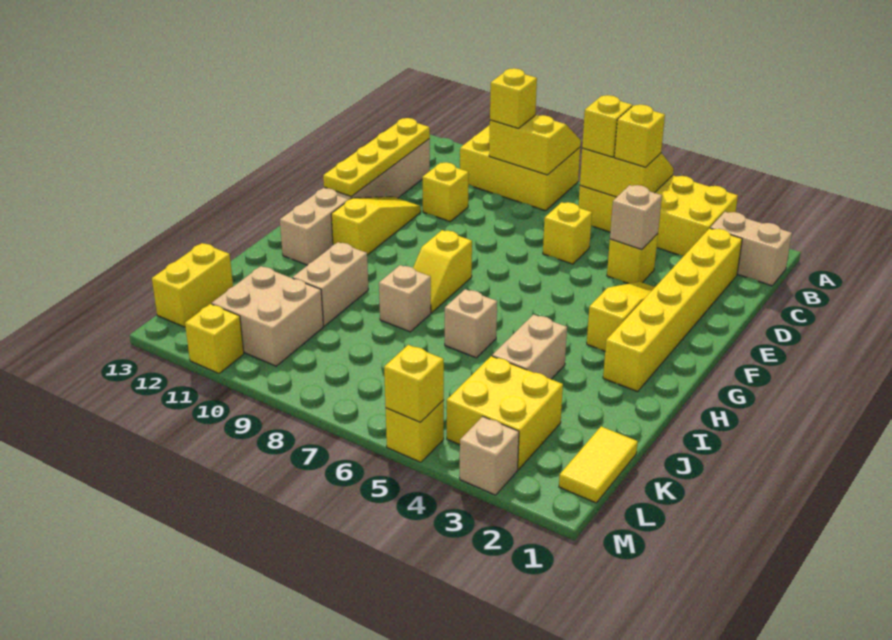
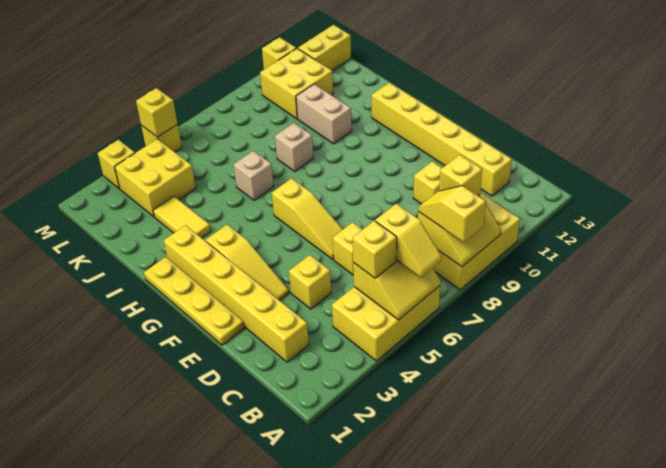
yellow brick A3:B6 level 1 -> yellow brick A4:B6 level 1
tan brick B1:B2 level 1 -> none
tan brick C12:H12 level 1 -> yellow brick C12:H12 level 1
yellow plate C12:F12 level 2 -> yellow plate E1:H1 level 1
tan brick D4 level 2 -> none
yellow slope E11:G11 level 1 top G -> yellow slope E6:G6 level 1 top G
yellow slope G8:H8 level 1 top G -> yellow slope A8:B8 level 3 top A
tan brick I4:J4 level 1 -> none
yellow tile K1:L1 level 1 -> yellow tile I3:J3 level 1
tan brick K10:L11 level 1 -> yellow brick K10:L11 level 1
yellow brick K13:L13 level 1 -> yellow brick L12:L13 level 1
tan brick M3 level 1 -> yellow brick M3 level 1

